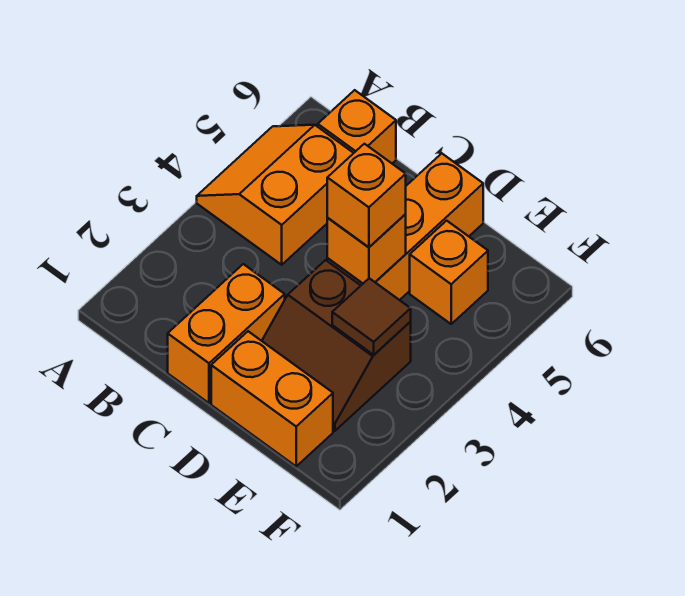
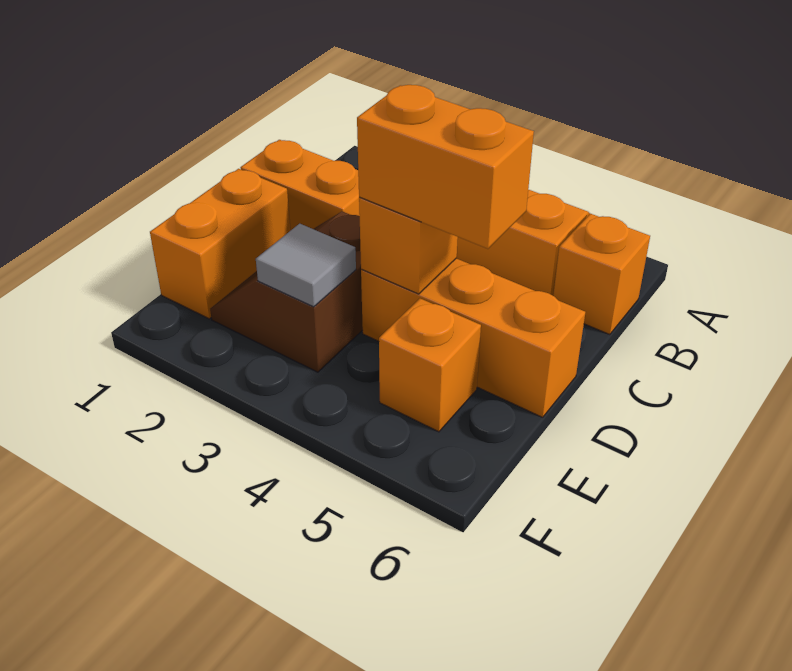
orange brick D4 level 3 -> orange brick D4:D5 level 3
brown tile E3 level 2 -> grey tile E3 level 2

